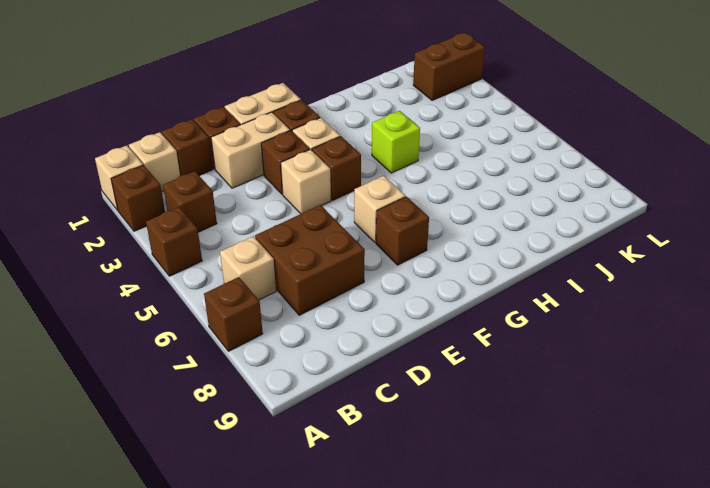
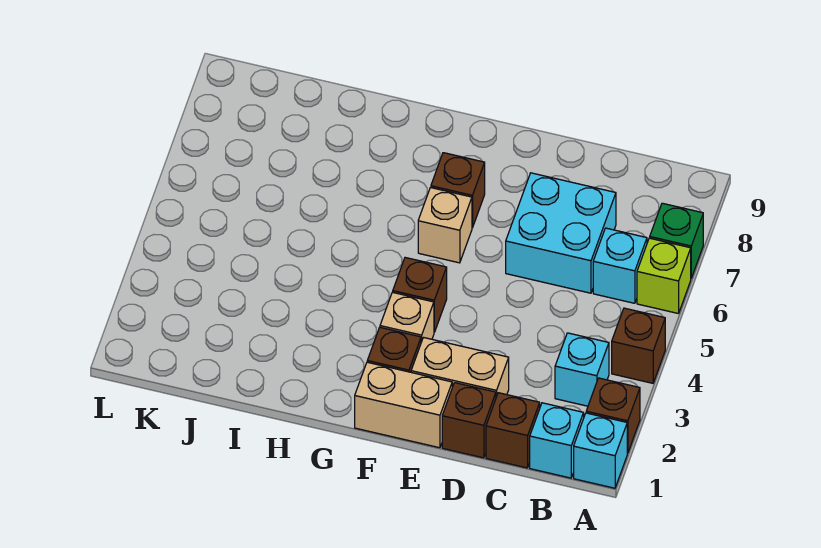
tan brick A1 level 1 -> cyan brick A1 level 1
brown brick A7 level 1 -> green brick A7 level 1
tan brick B1 level 1 -> cyan brick B1 level 1
brown brick B3 level 1 -> cyan brick B3 level 1
tan brick B6 level 1 -> cyan brick B6 level 1
brown brick C6:D7 level 1 -> cyan brick C6:D7 level 1
brown brick E3 level 1 -> none
tan brick E4 level 1 -> none
lime brick H4 level 1 -> lime brick A6 level 1
brown brick K2:L2 level 1 -> none

